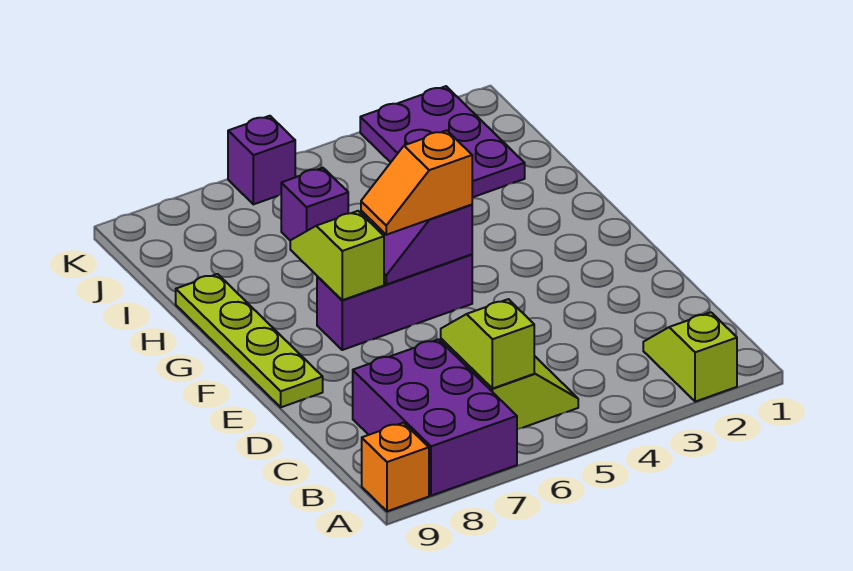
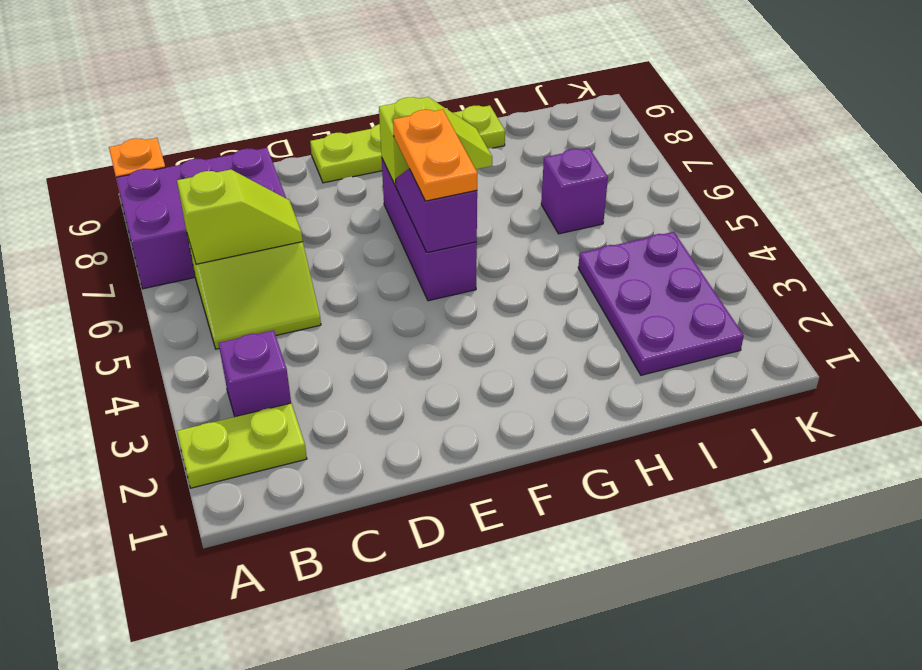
lime slope A2:B2 level 1 top A -> lime plate A2:B2 level 1
orange slope F5:F6 level 3 top 5 -> orange plate F5:F6 level 3
purple plate I2:K3 level 1 -> purple plate I2:J4 level 1
purple brick K6 level 1 -> purple brick B3 level 1

